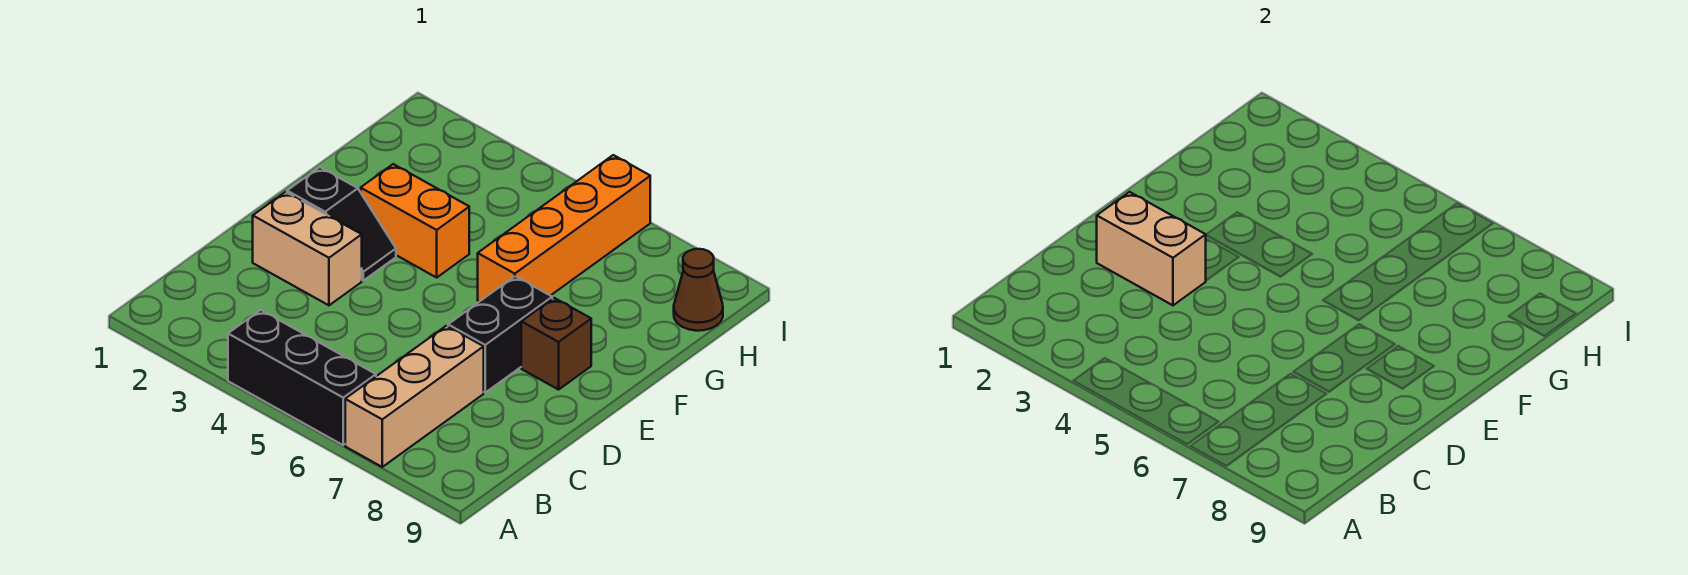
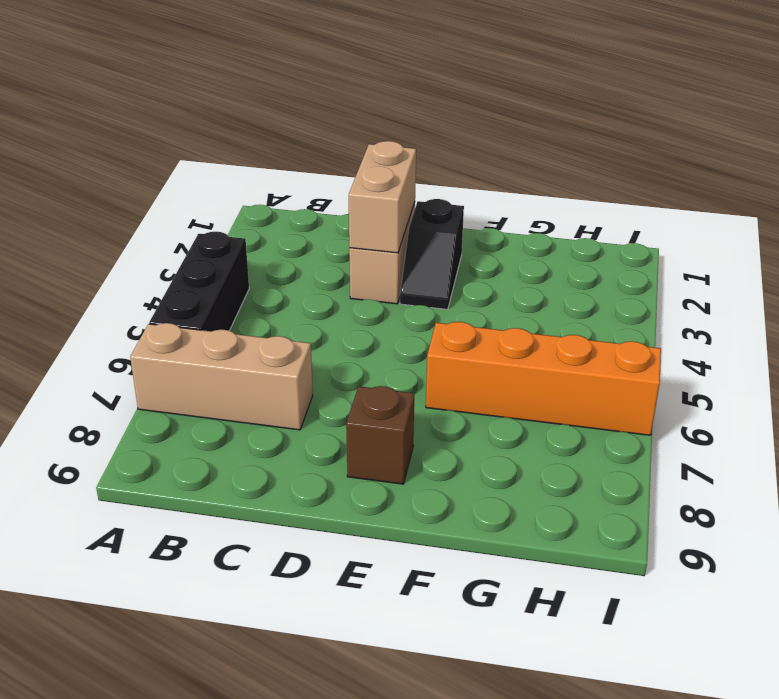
black brick D7:E7 level 1 -> none
orange brick F3:F4 level 1 -> none
brown cone H9 level 1 -> none

